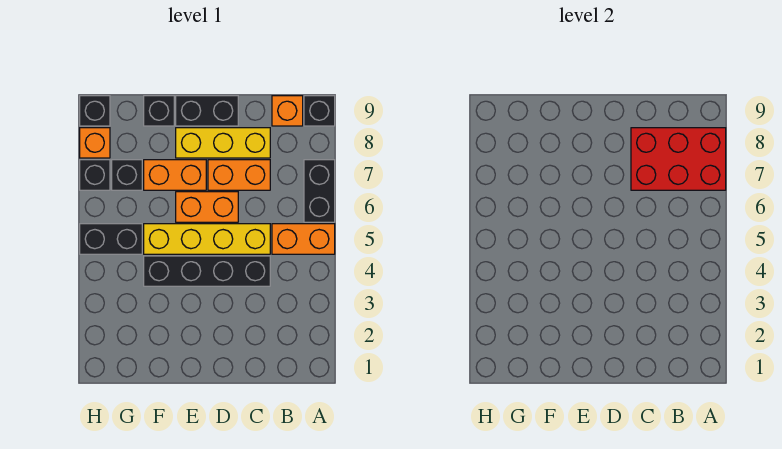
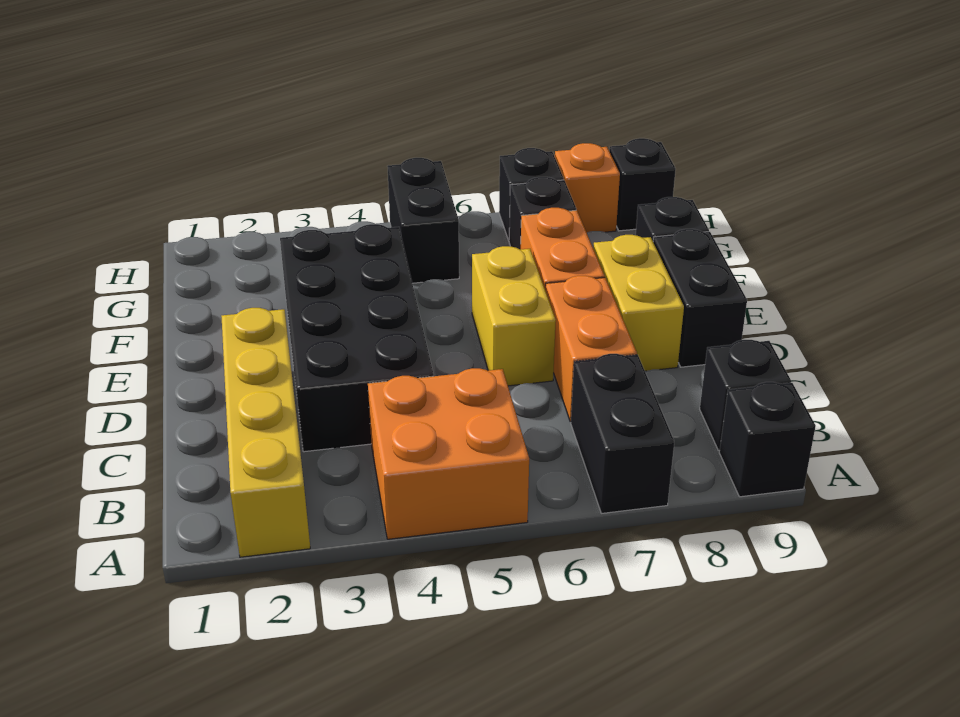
orange brick A5:B5 level 1 -> orange brick A4:B5 level 1
black brick A6:A7 level 1 -> black brick A7:B7 level 1
red brick A7:C8 level 2 -> none
orange brick B9 level 1 -> black brick B9 level 1
black brick C4:F4 level 1 -> black brick C3:F4 level 1
yellow brick C5:F5 level 1 -> yellow brick A2:D2 level 1
yellow brick C8:E8 level 1 -> yellow brick D8:E8 level 1
orange brick D6:E6 level 1 -> yellow brick D6:E6 level 1

